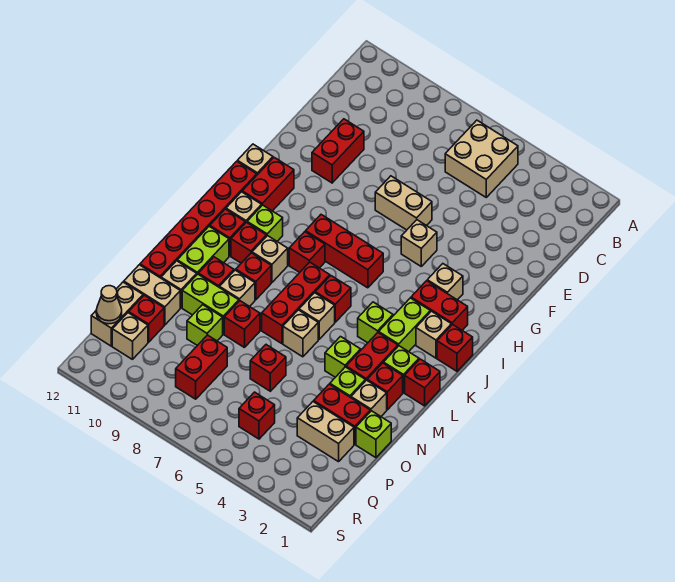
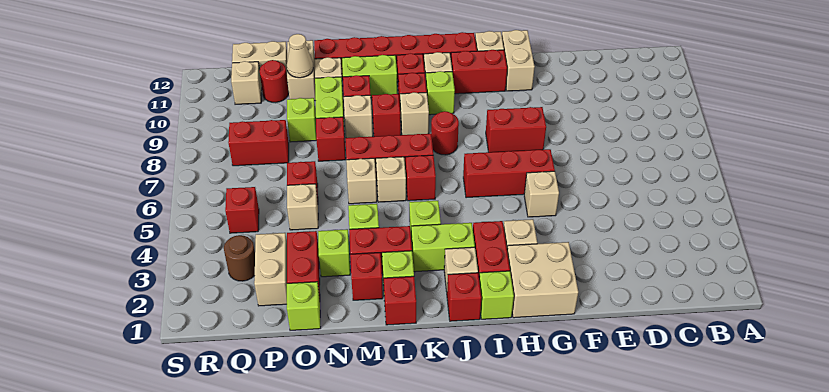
tan brick B5:C6 level 1 -> tan brick G1:H2 level 1
red brick E10:F10 level 1 -> red brick G8:H8 level 1
tan brick F6:F7 level 1 -> tan brick G11:G12 level 1
none -> lime brick I1 level 1
red brick I6:I8 level 1 -> red brick G6:I6 level 1
red brick J8 level 1 -> red round brick J8 level 1
tan brick N2 level 1 -> tan brick O5 level 1
red brick P11 level 1 -> red round brick P11 level 1
none -> brown round brick Q3 level 1
tan cone Q12 level 2 -> tan cone O11 level 2

